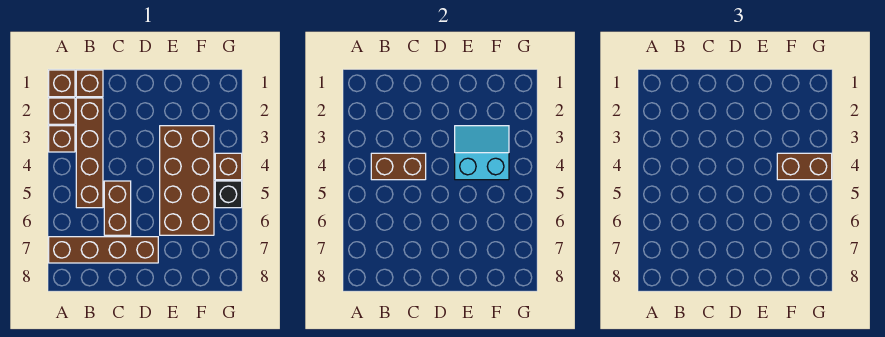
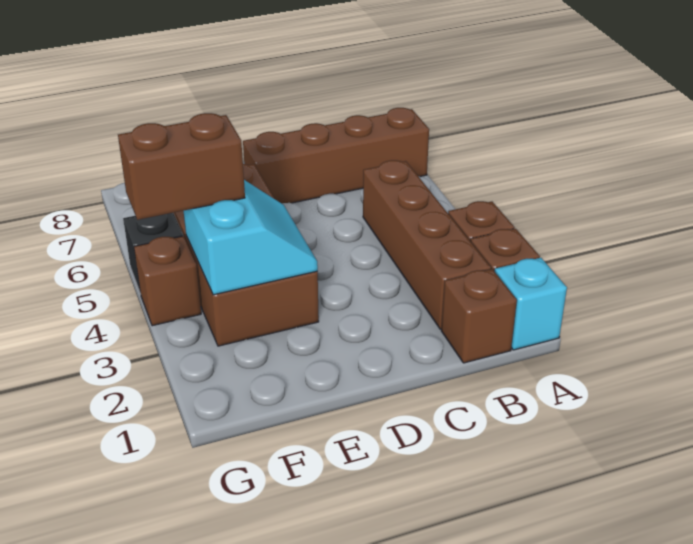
brown brick A1 level 1 -> cyan brick A1 level 1
brown brick B4:C4 level 2 -> none
brown brick C5:C6 level 1 -> none
cyan slope E3:F4 level 2 top 4 -> cyan slope E3:F4 level 2 top F

